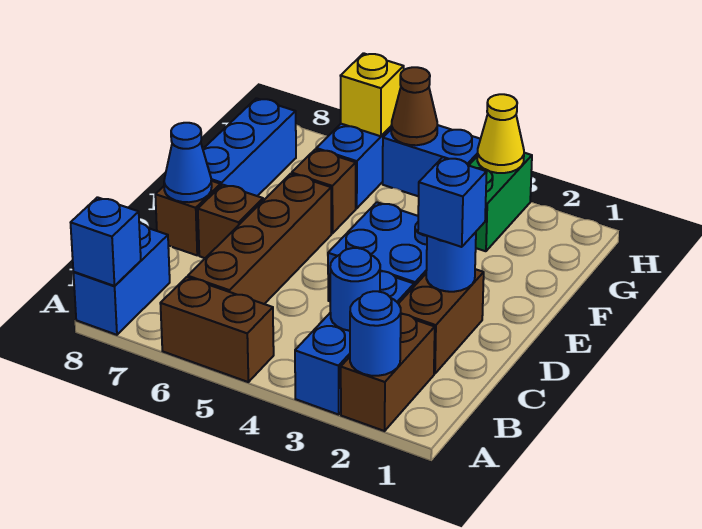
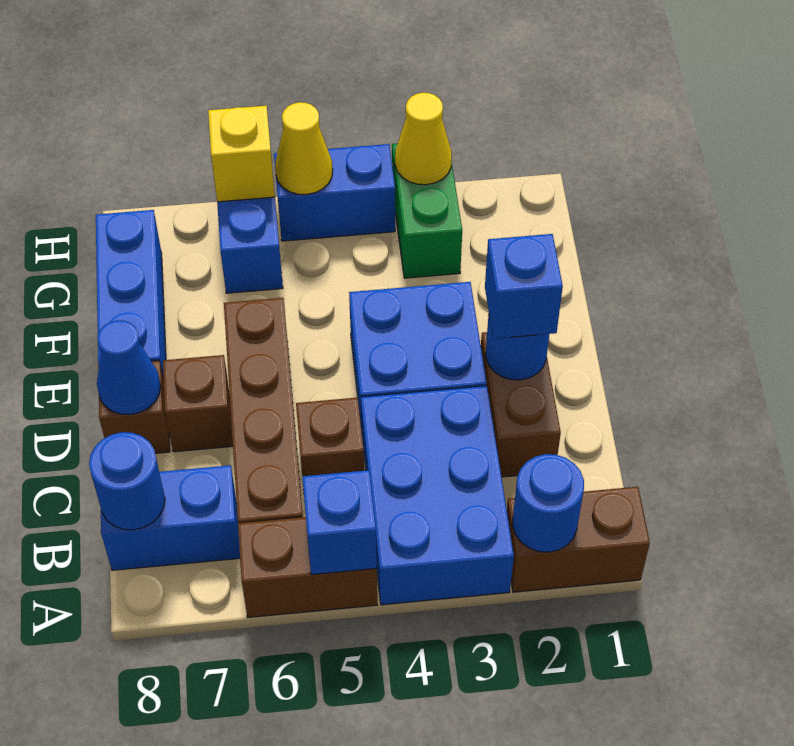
brown brick A2:B2 level 1 -> brown brick A1:A2 level 1
blue brick A3:C3 level 1 -> blue brick A3:C4 level 1
blue brick A8:B8 level 1 -> blue brick B7:B8 level 1
blue brick A8 level 2 -> blue brick A5 level 2
blue round brick B3 level 2 -> blue round brick B8 level 2
brown brick F6 level 1 -> brown brick C5 level 1
brown cone H5 level 2 -> yellow cone H5 level 2

